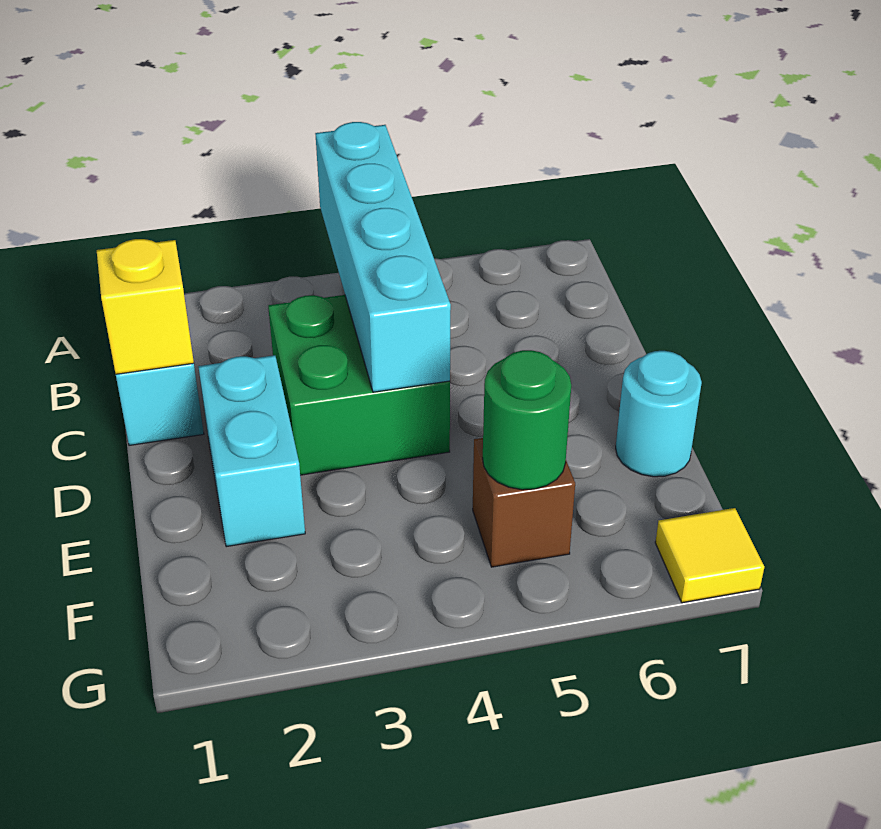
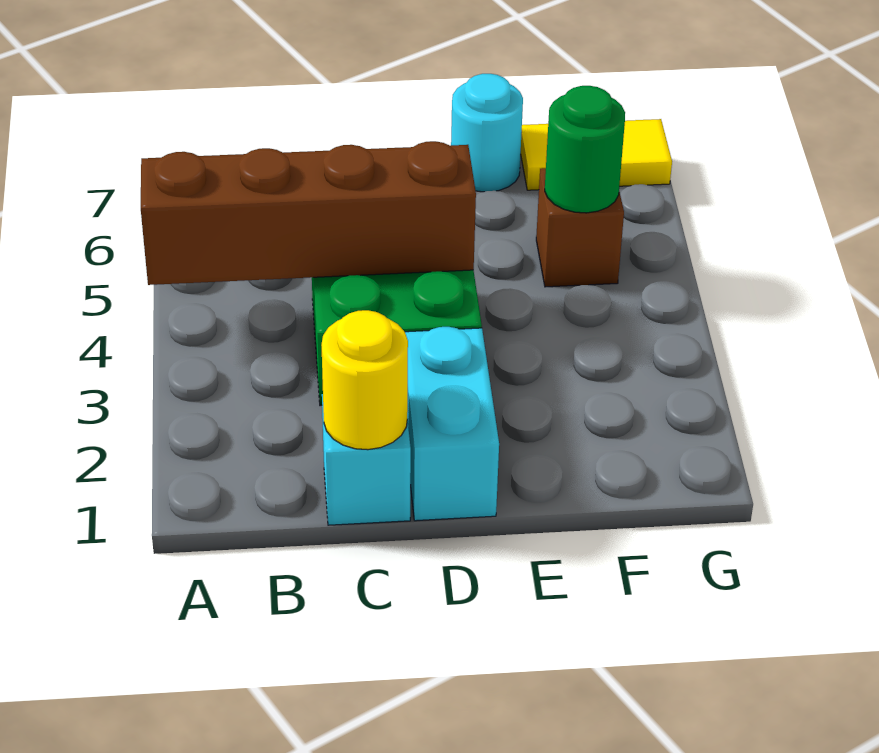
cyan brick A4:D4 level 2 -> brown brick A4:D4 level 2
yellow brick C1 level 2 -> yellow round brick C1 level 2
cyan brick D2:E2 level 1 -> cyan brick D1:D2 level 1
yellow tile G7 level 1 -> yellow tile F7:G7 level 1

